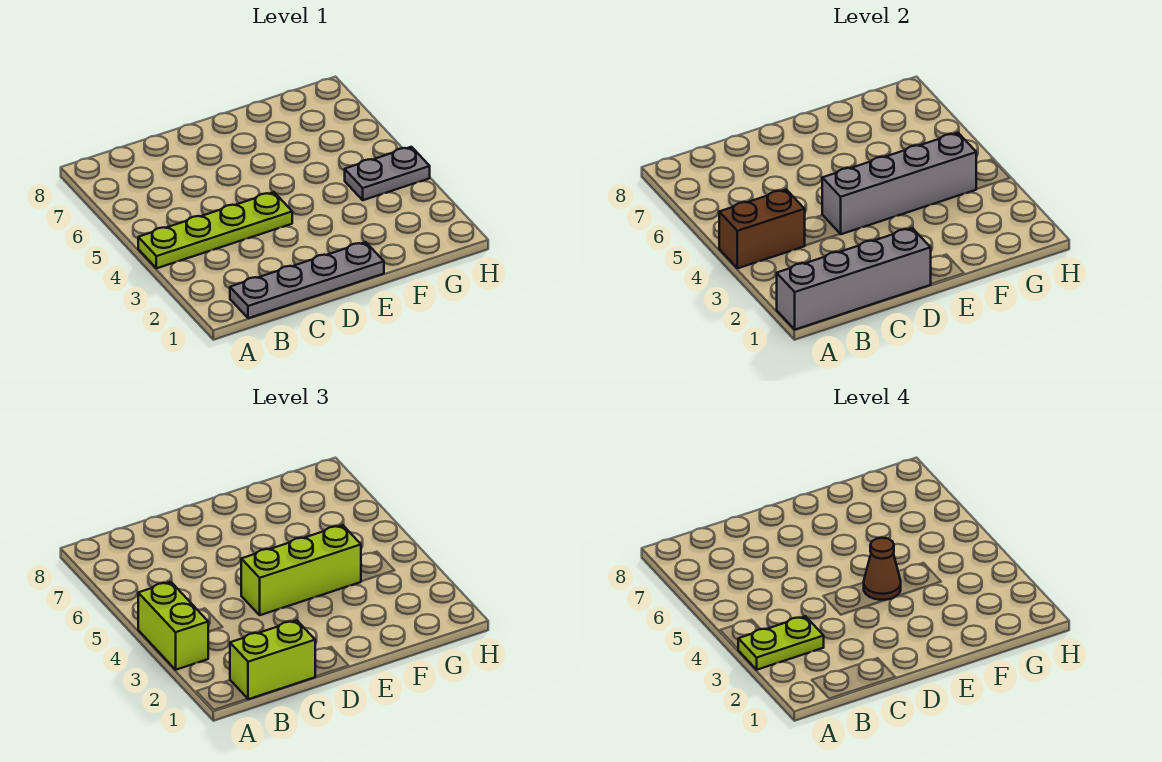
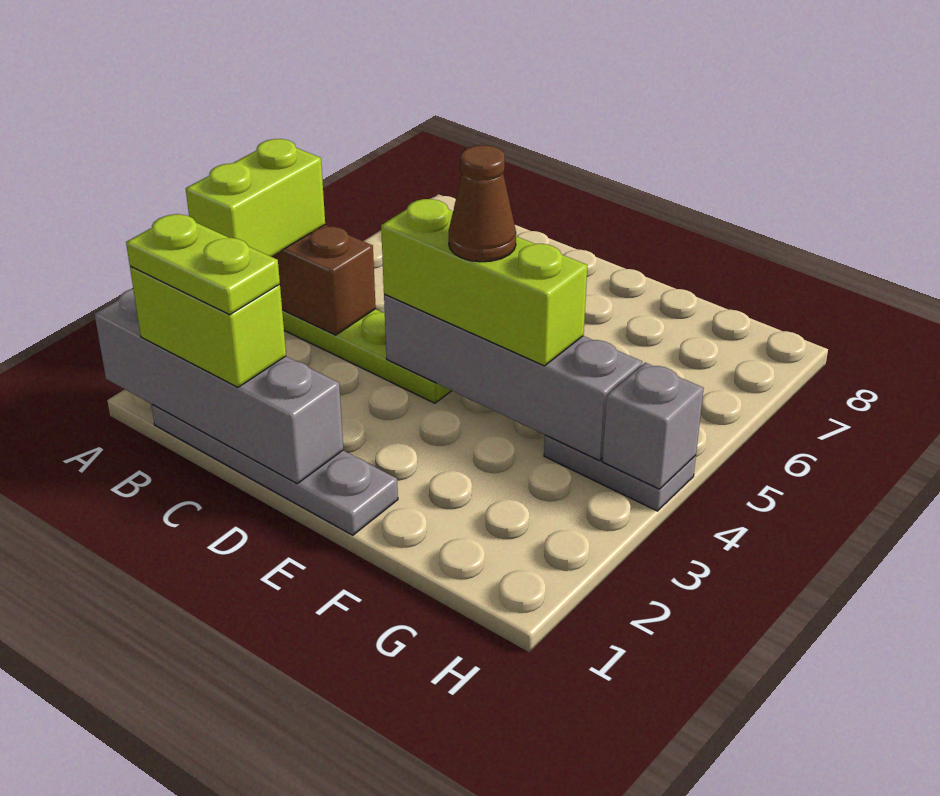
lime plate A3:B3 level 4 -> lime plate B1:C1 level 4
none -> grey brick H4 level 2

